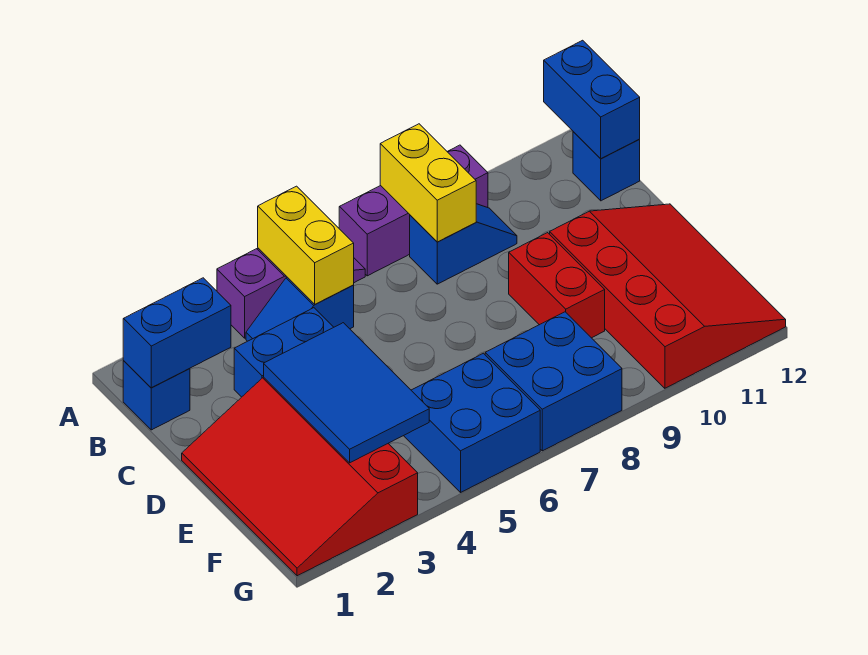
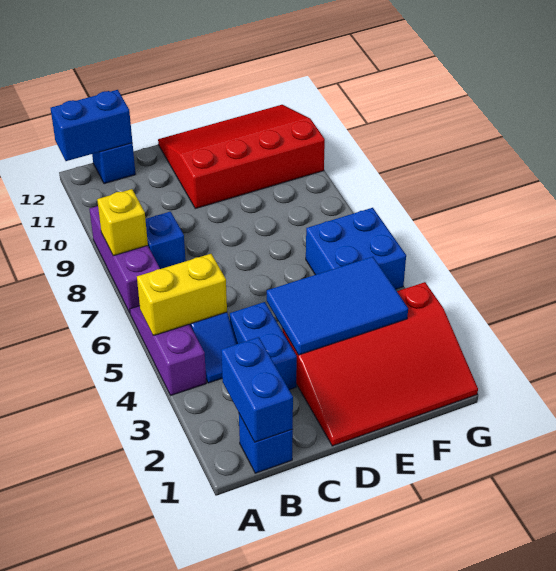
yellow brick A8:B8 level 2 -> yellow brick A8 level 2
red brick D9:E9 level 1 -> none
blue brick F7:G8 level 1 -> none

